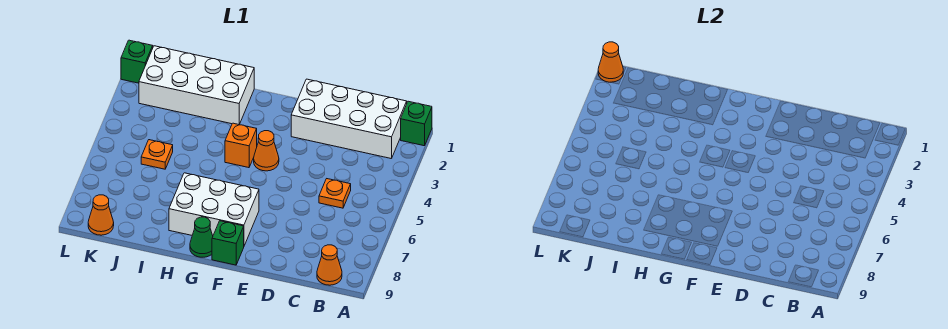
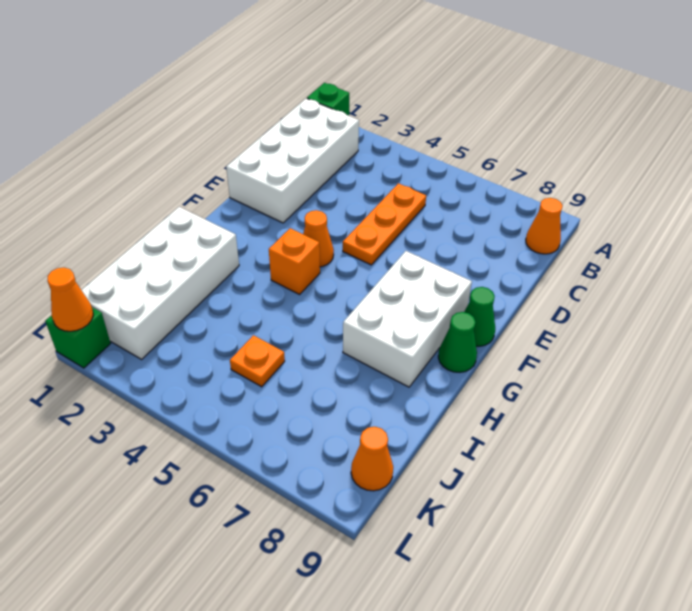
orange plate C5 level 1 -> orange plate C5:E5 level 1
green brick F9 level 1 -> green cone F9 level 1

